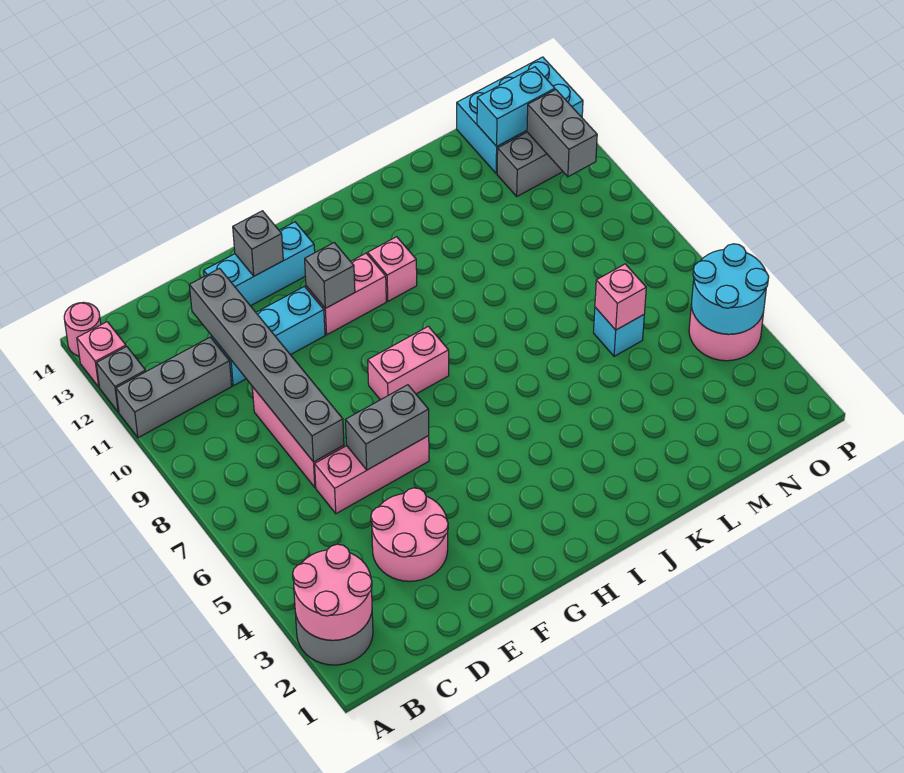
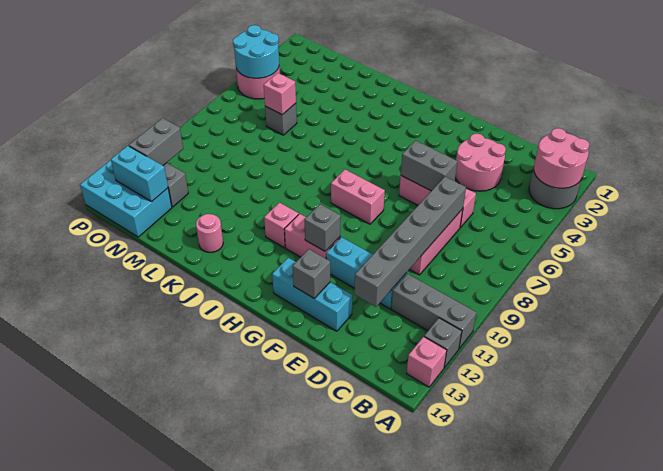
pink round brick A14 level 1 -> pink round brick K13 level 1
cyan brick M6 level 1 -> grey brick M6 level 1

